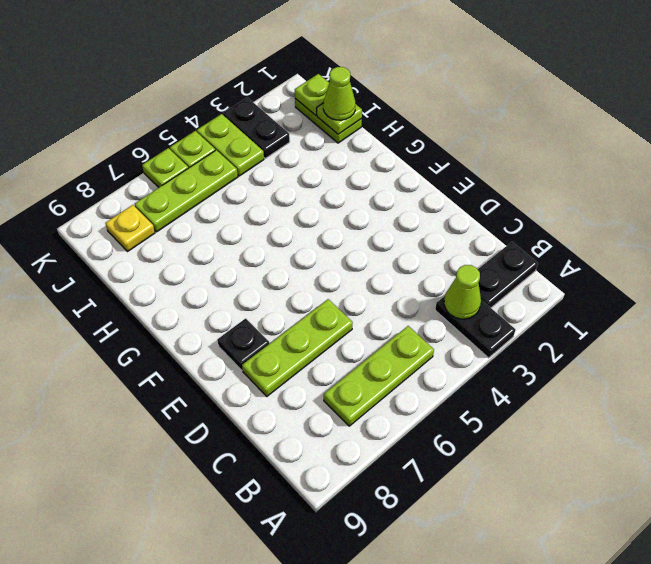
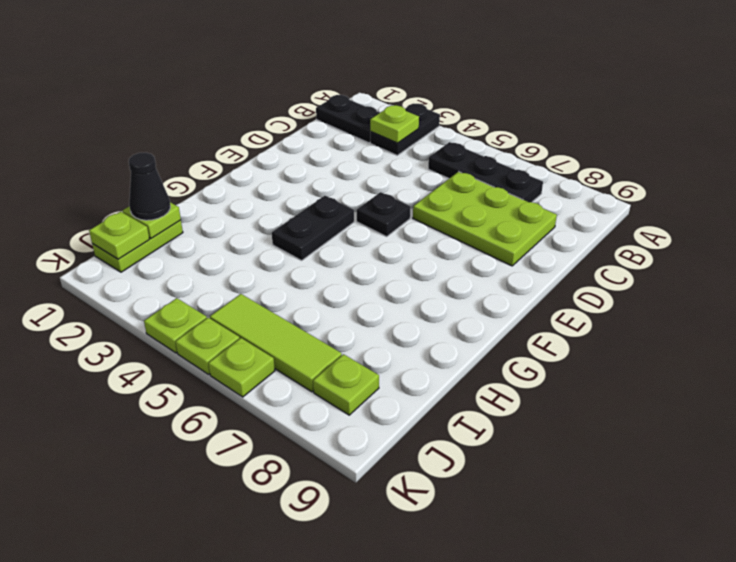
lime cone B3 level 2 -> lime plate B3 level 2
lime plate B5:B7 level 1 -> black plate B5:B7 level 1
lime plate D6:D8 level 1 -> lime plate C6:D8 level 1
black plate E8 level 1 -> black plate E5 level 1
lime cone I1 level 3 -> black cone I1 level 3
black plate J3:K3 level 1 -> black plate F4:G4 level 1
lime plate J4:K4 level 1 -> lime plate K4 level 1
lime plate J5:J7 level 1 -> lime tile J5:J7 level 1
yellow plate J8 level 1 -> lime plate J8 level 1

